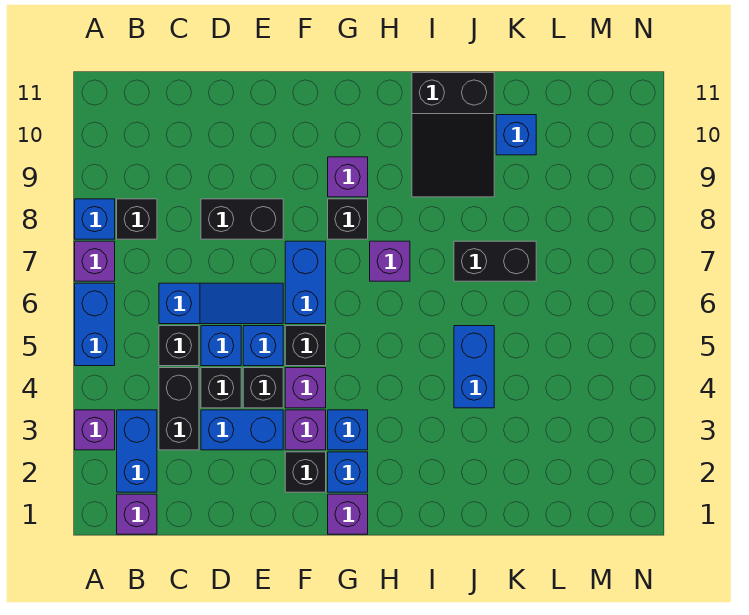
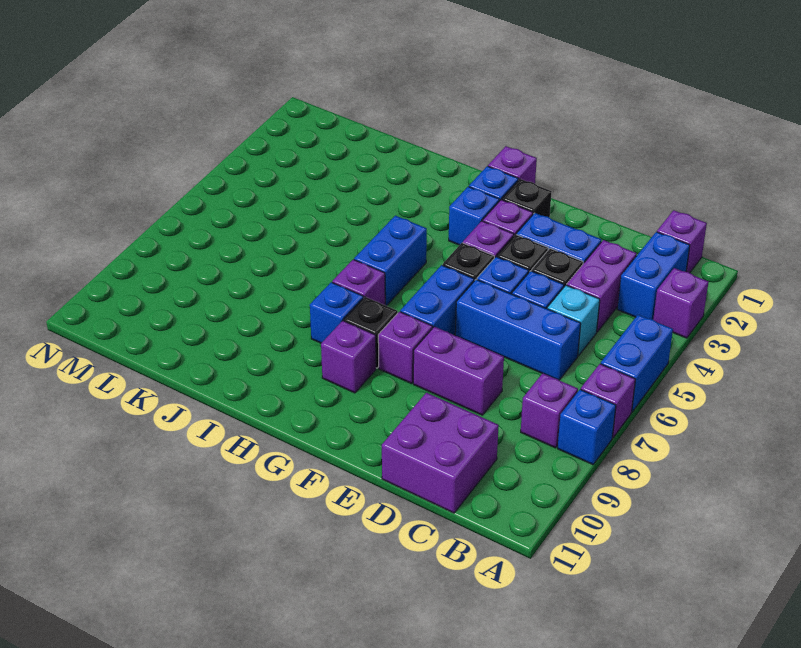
black brick B8 level 1 -> purple brick B8 level 1
black brick C3:C4 level 1 -> purple brick C3:C4 level 1
black brick C5 level 1 -> cyan brick C5 level 1
blue slope C6:E6 level 1 top C -> blue brick C6:E6 level 1
none -> purple brick C10:D11 level 1
black brick D8:E8 level 1 -> purple brick D8:E8 level 1
none -> purple brick F8 level 1
black slope I9:J11 level 1 top 11 -> none
blue brick J4:J5 level 1 -> blue brick H5:H6 level 1
black brick J7:K7 level 1 -> none
blue brick K10 level 1 -> blue brick H8 level 1

